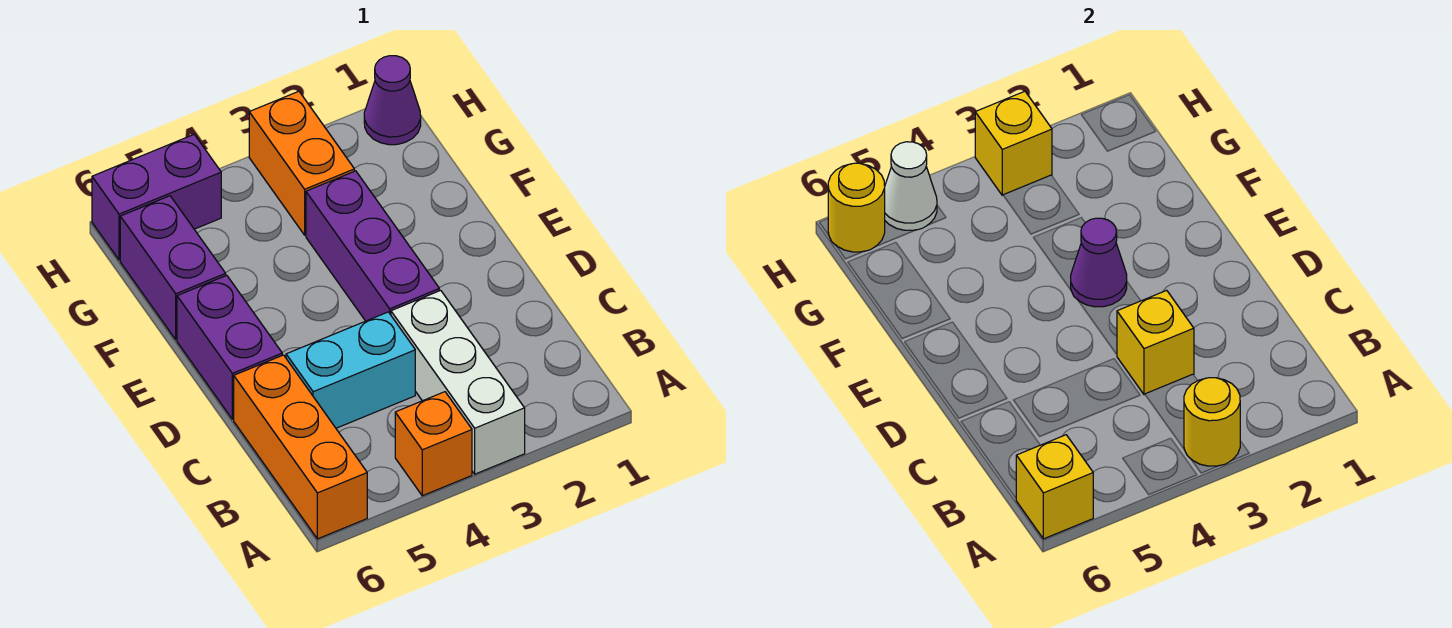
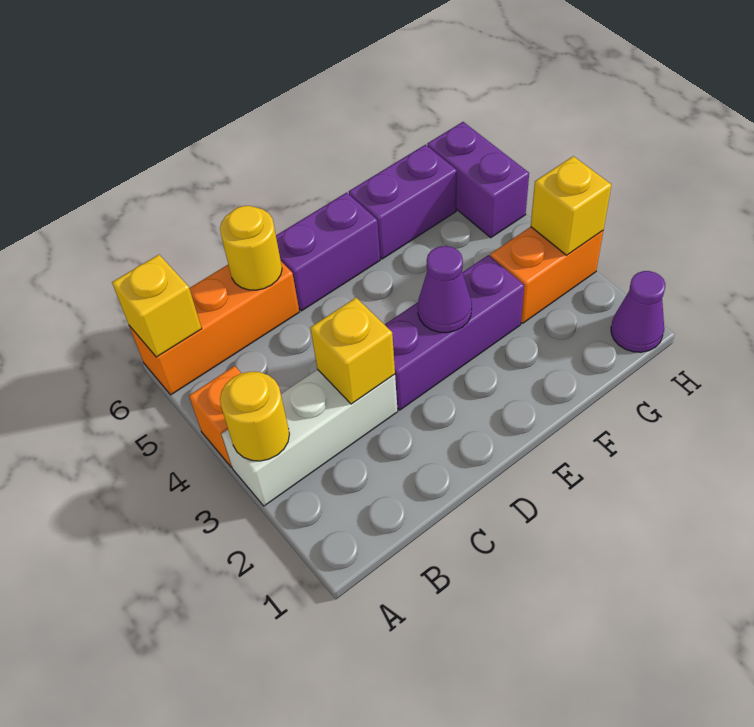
cyan brick C4:C5 level 1 -> none
white cone H5 level 2 -> none
yellow round brick H6 level 2 -> yellow round brick C6 level 2

